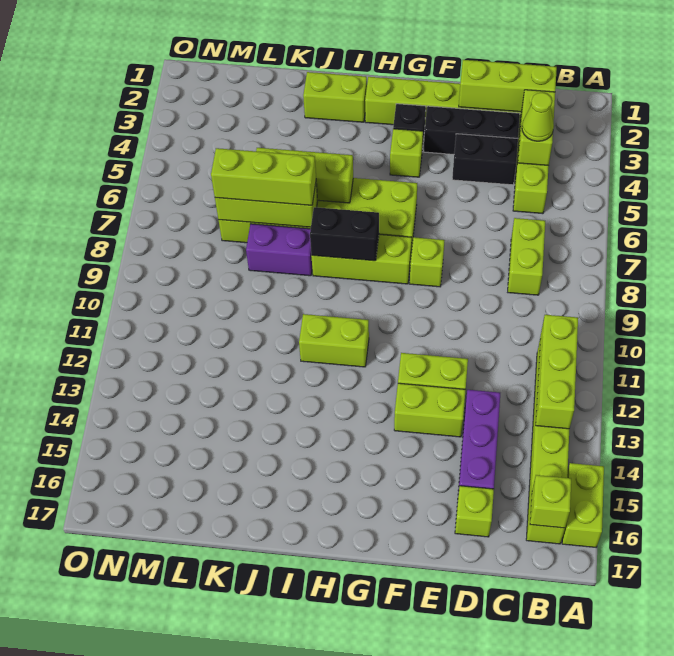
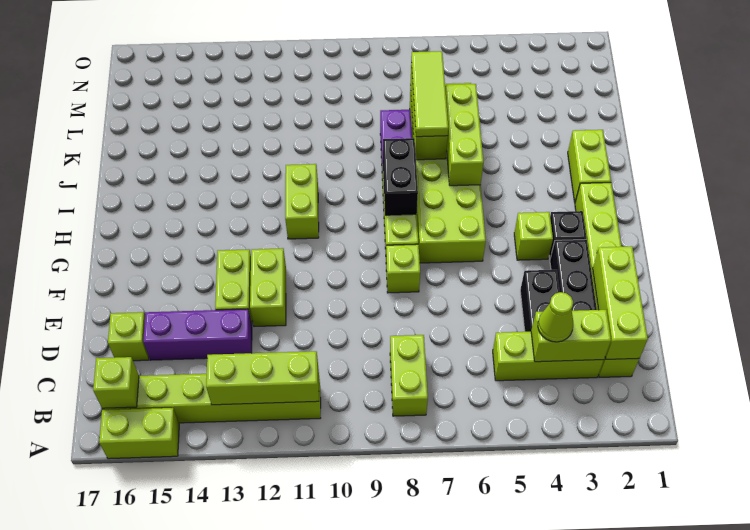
lime brick C7:C8 level 1 -> lime brick B8:C8 level 1
lime brick J7:L7 level 3 -> lime tile J7:L7 level 3

